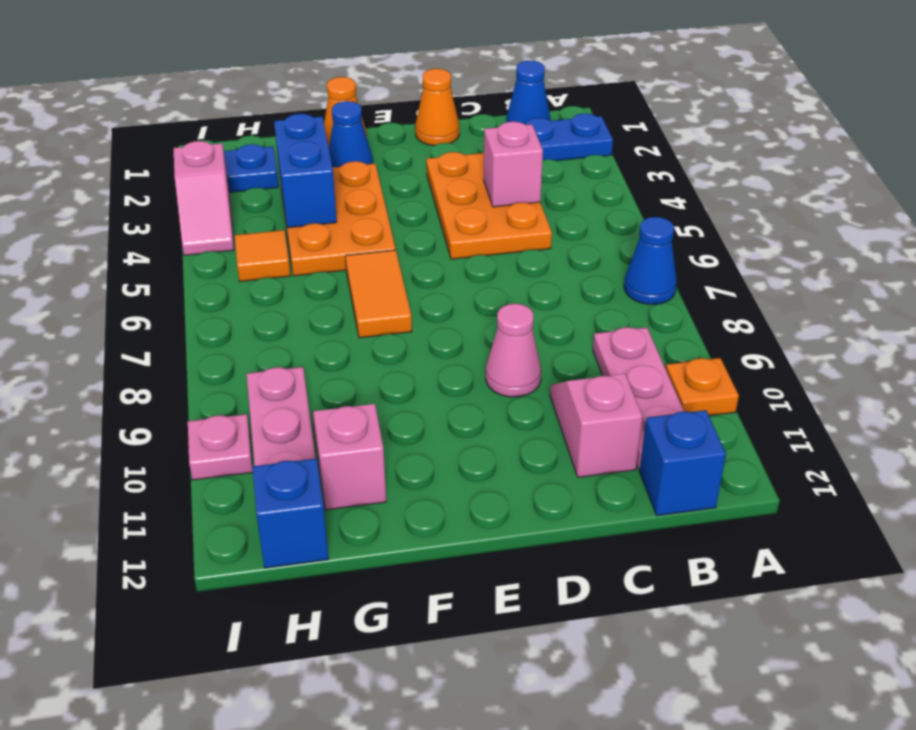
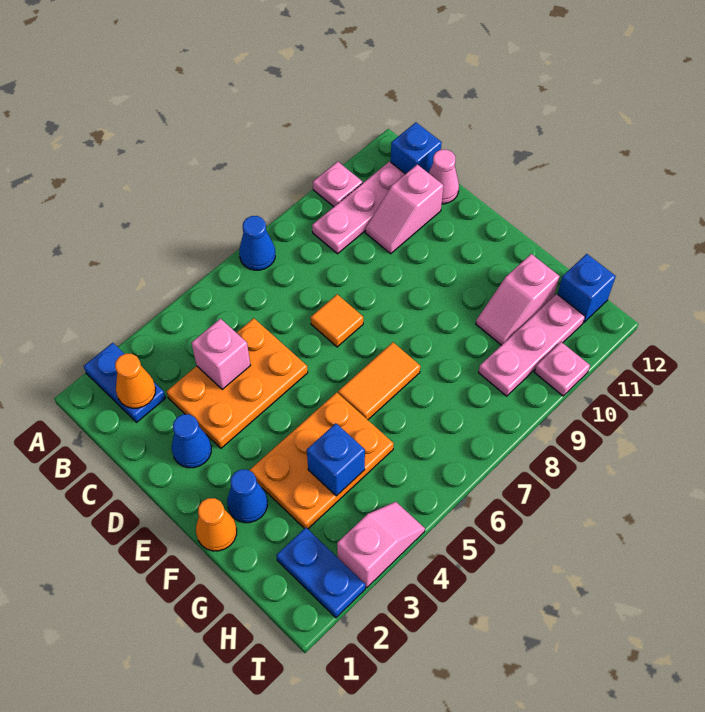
orange plate A10 level 1 -> pink plate A10 level 1
blue cone B1 level 1 -> blue cone D2 level 1
orange cone D1 level 1 -> orange cone B2 level 2
pink cone D9 level 1 -> pink cone C12 level 1
blue brick G3:G4 level 2 -> blue brick G4 level 2
orange tile H5 level 1 -> orange tile D7 level 1

